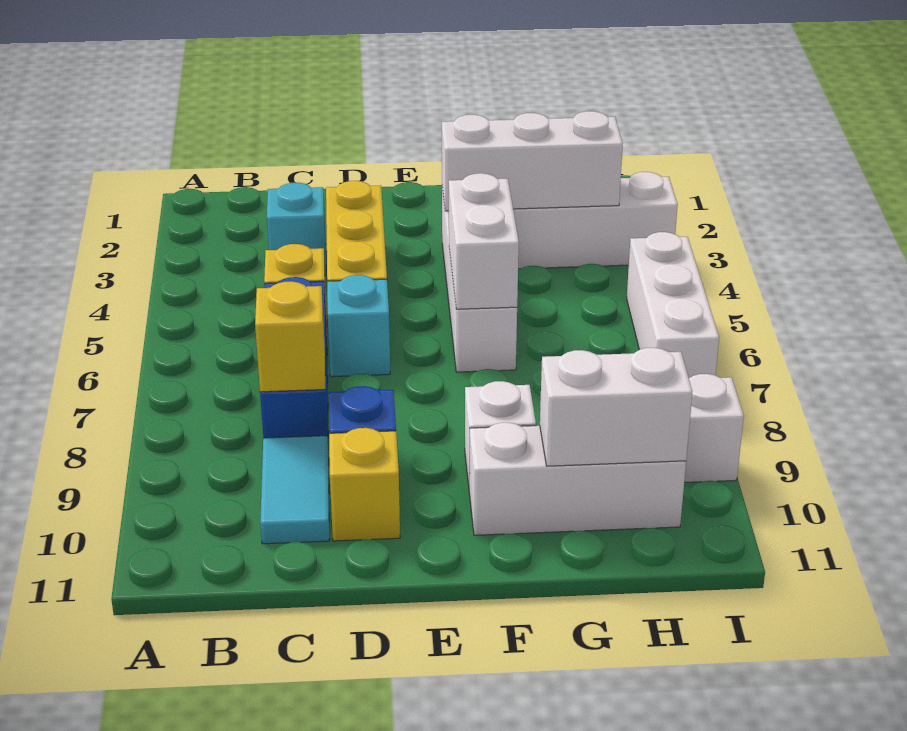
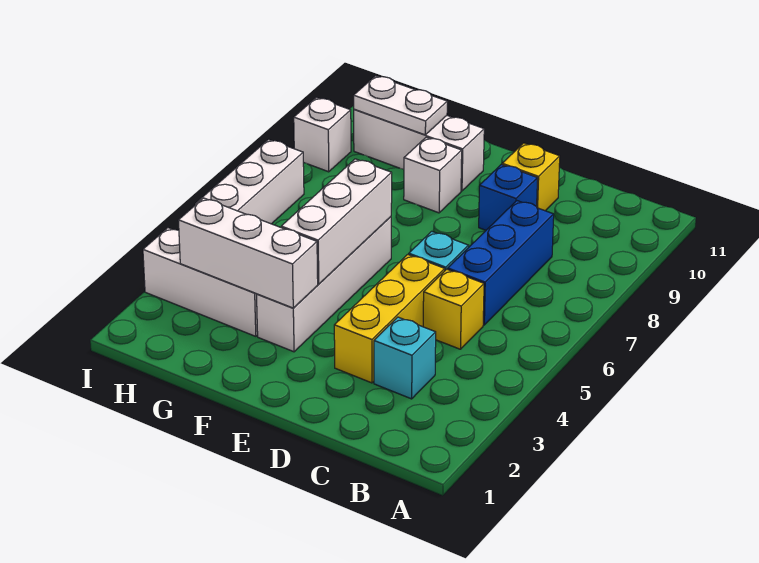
yellow brick C8 level 2 -> none
cyan tile C9:C10 level 1 -> none
white brick F5:F6 level 2 -> white brick F4:F6 level 2
white brick G10:H10 level 2 -> white plate G10:H10 level 2

